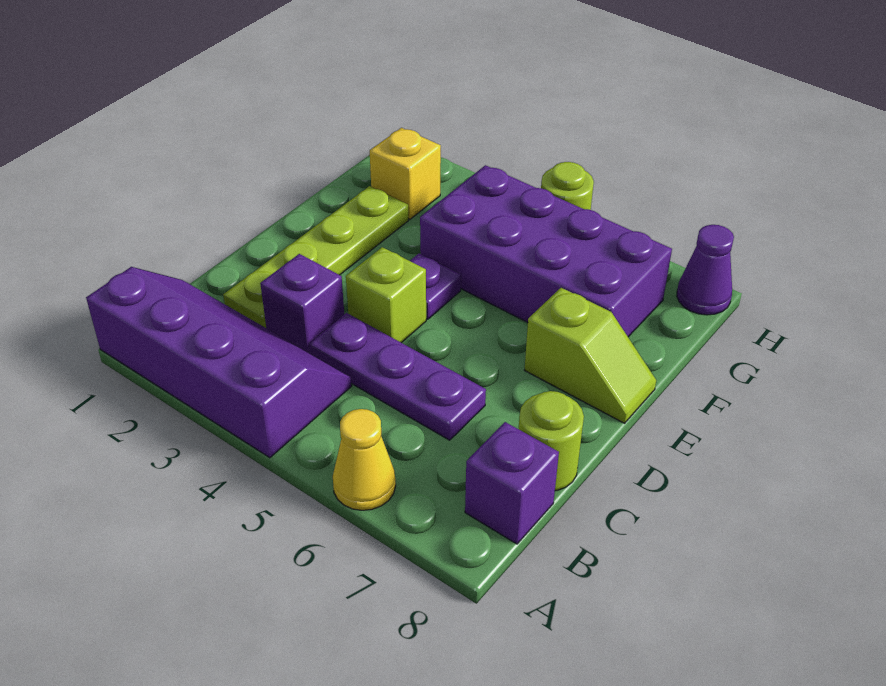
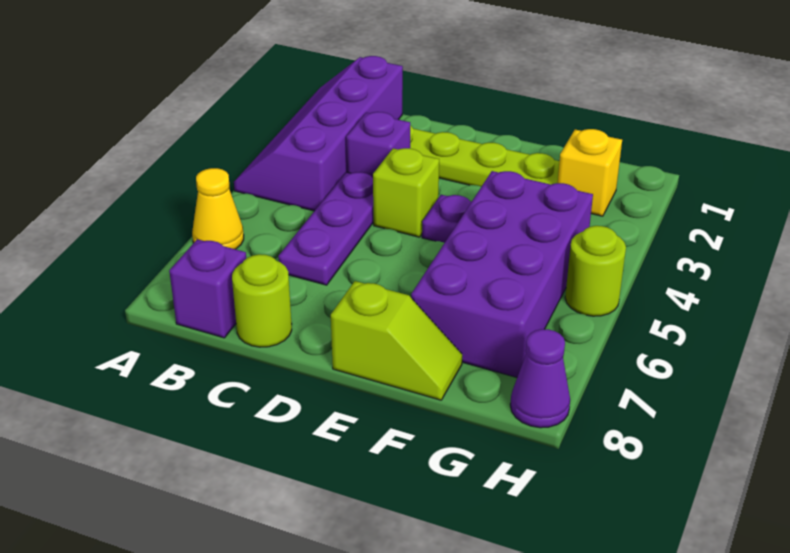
purple slope A1:B4 level 1 top A -> purple slope A1:B4 level 1 top B
lime slope E7:E8 level 1 top 7 -> lime slope E8:F8 level 1 top E

